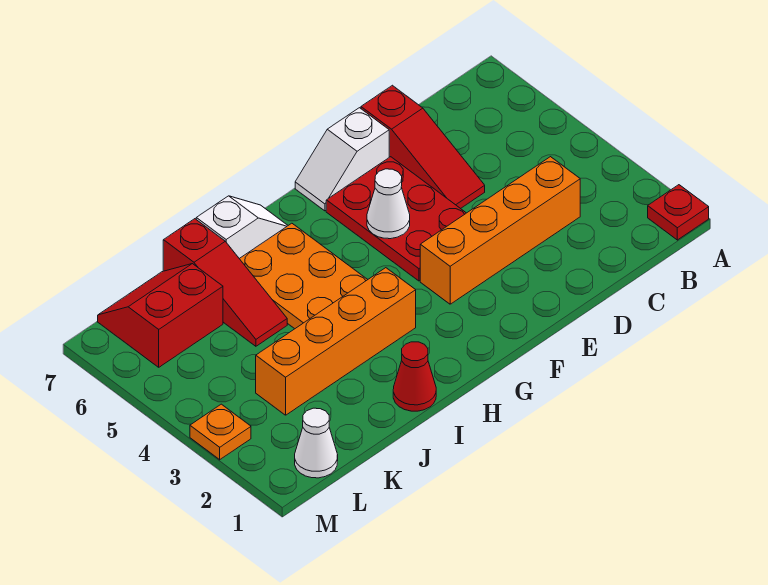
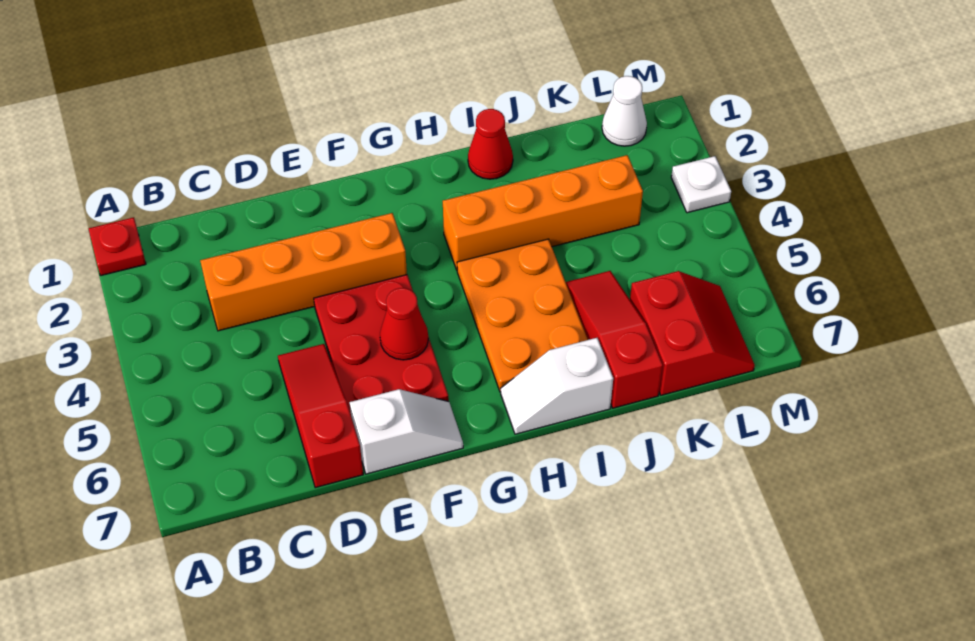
white cone F5 level 2 -> red cone F5 level 2
red slope K6:L7 level 1 top 6 -> red slope K6:L7 level 1 top K
orange plate M3 level 1 -> white plate M3 level 1

